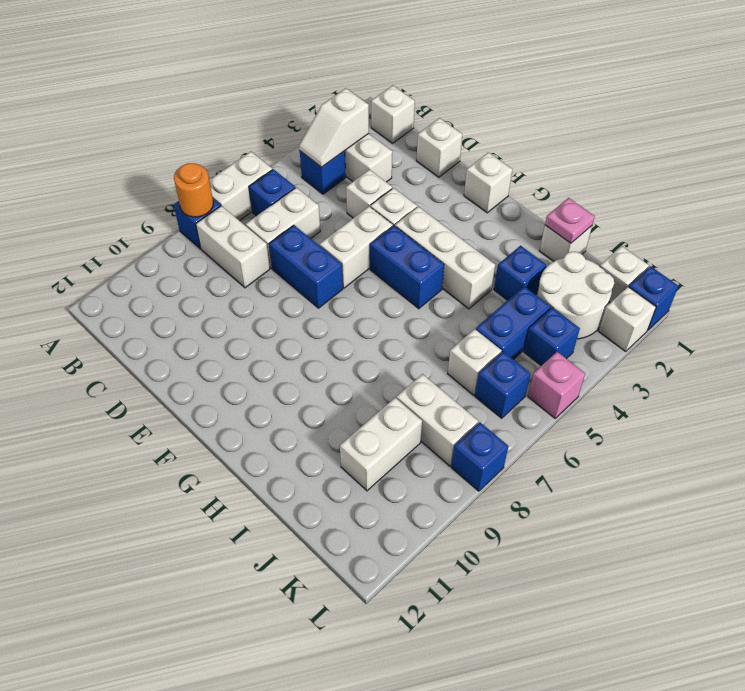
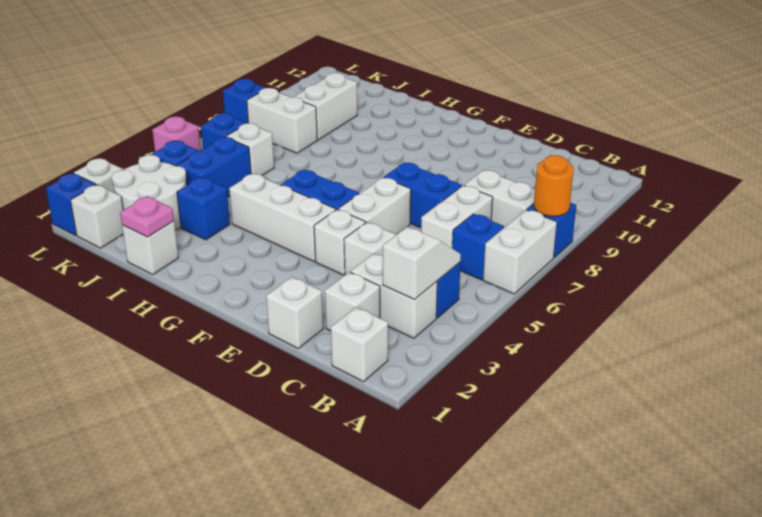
white brick F1 level 1 -> white brick C2 level 1

